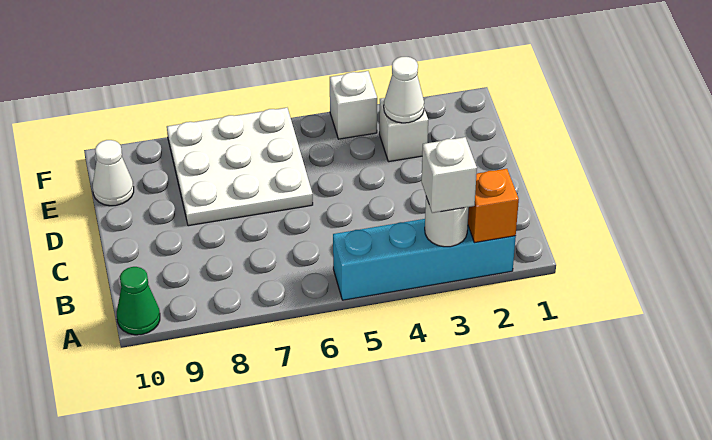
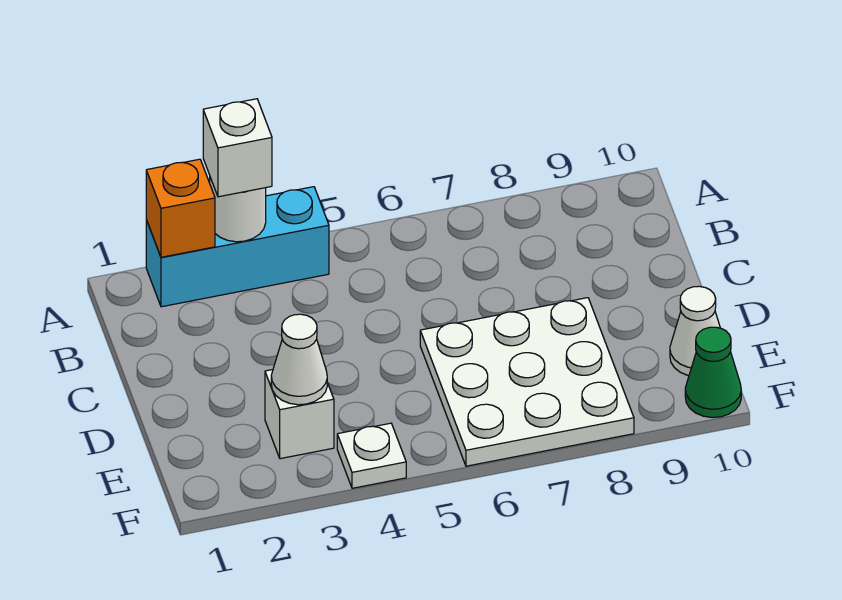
cyan brick A2:A5 level 1 -> cyan brick A2:A4 level 1
green cone A10 level 1 -> green cone F10 level 1
white brick F4 level 1 -> white plate F4 level 1

